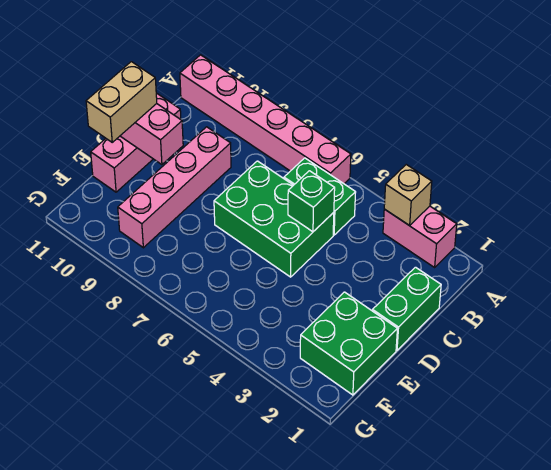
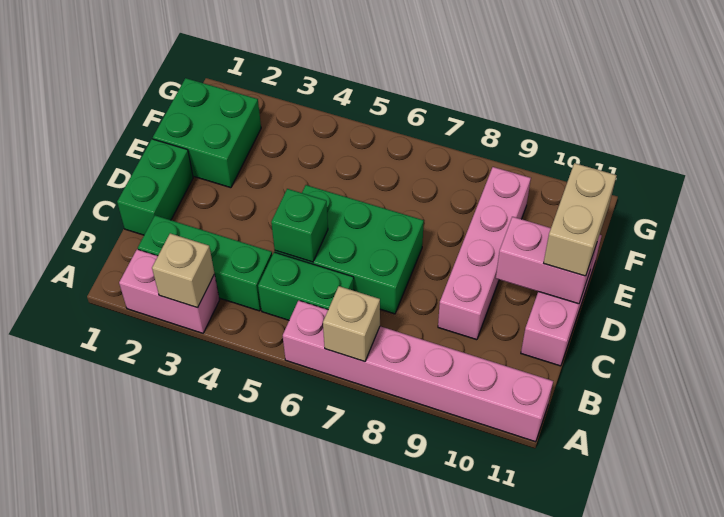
none -> tan brick A7 level 2
none -> green brick B2:B4 level 1

